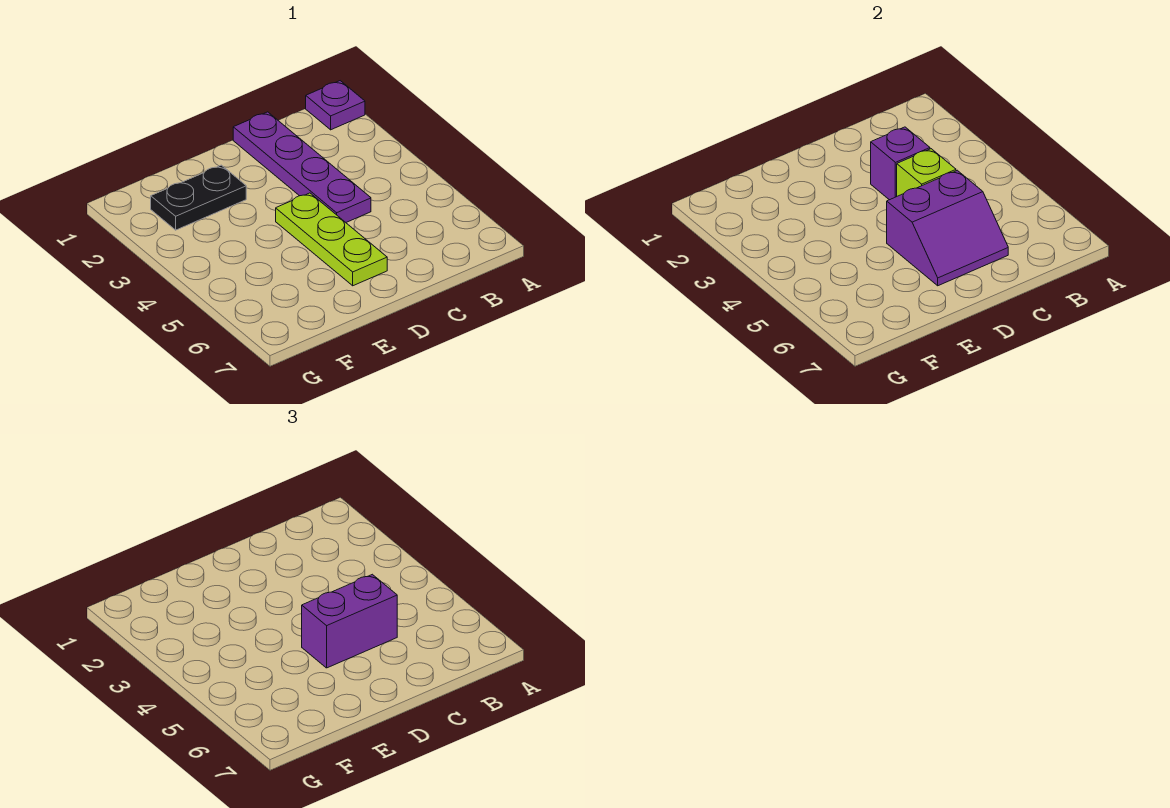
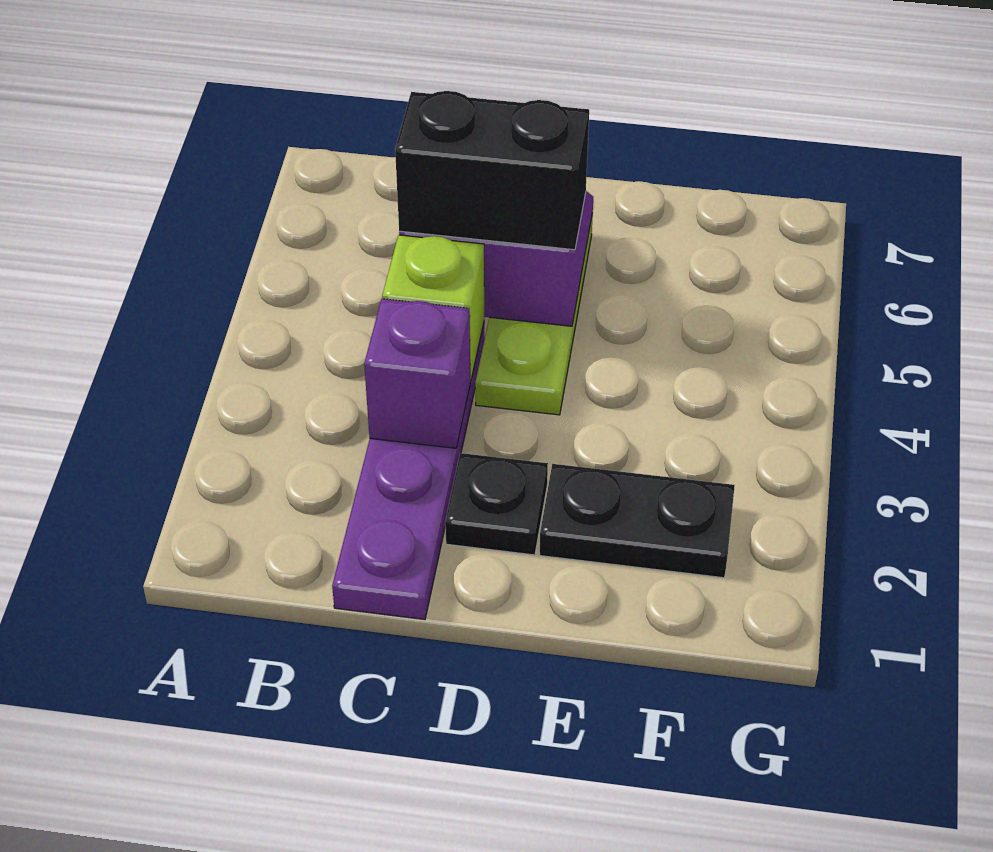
purple plate A1 level 1 -> none
purple brick C5:D5 level 3 -> black brick C5:D5 level 3
none -> black plate D2 level 1

